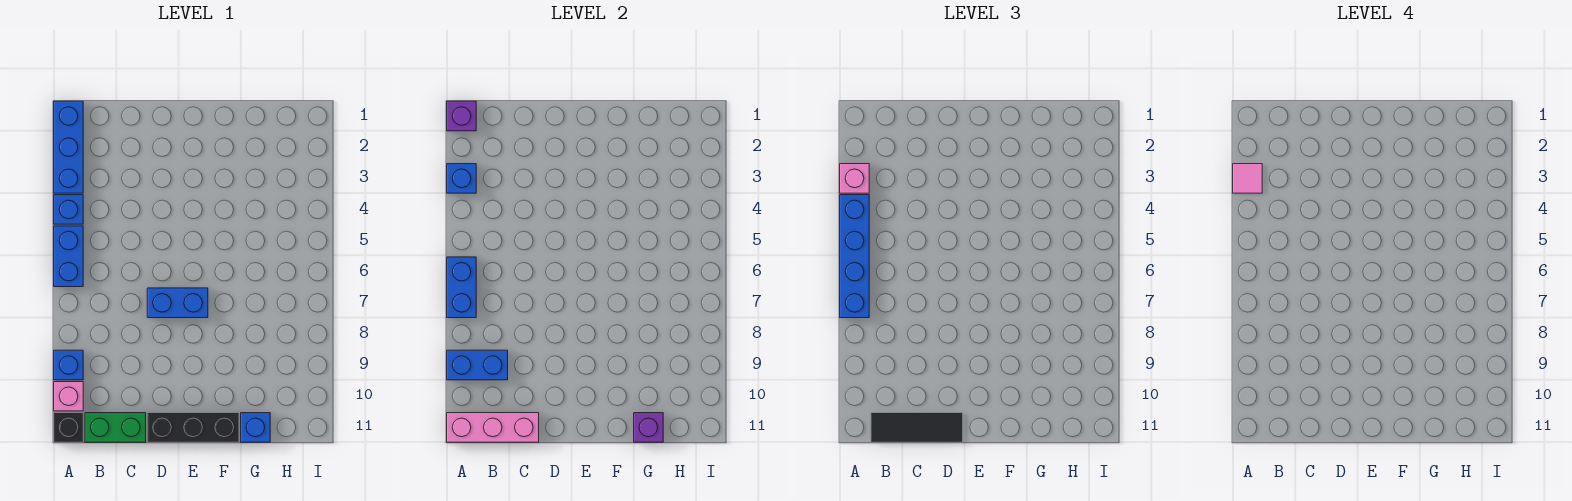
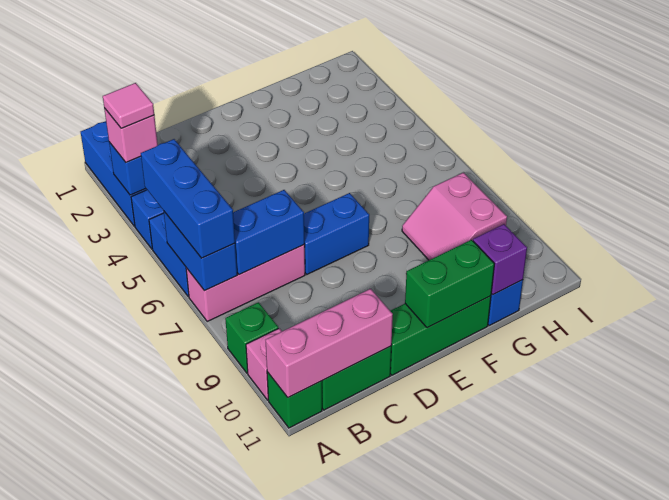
purple brick A1 level 2 -> none
blue brick A4:A7 level 3 -> blue brick A5:A7 level 3
none -> pink brick A7:C7 level 1
blue brick A9 level 1 -> green brick A9 level 1
blue brick A9:B9 level 2 -> blue brick B7:C7 level 2
black brick A11 level 1 -> green brick A11 level 1
black tile B11:D11 level 3 -> none
black brick D11:F11 level 1 -> green brick D11:F11 level 1
none -> green brick E11:F11 level 2
none -> pink slope G8:H9 level 1 top H

